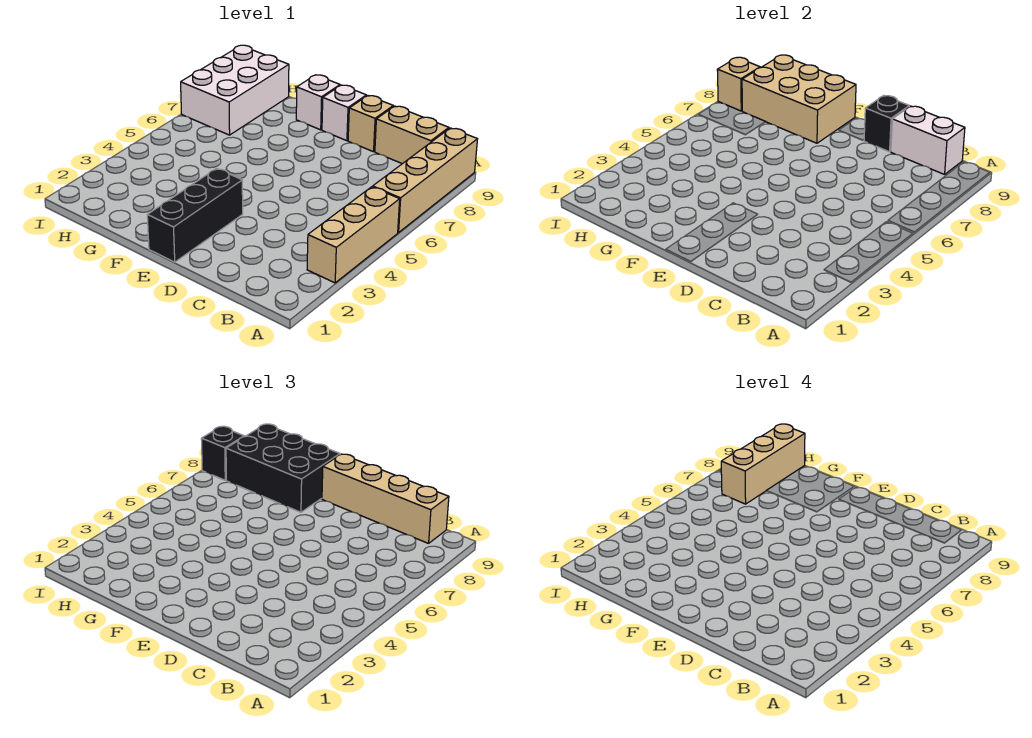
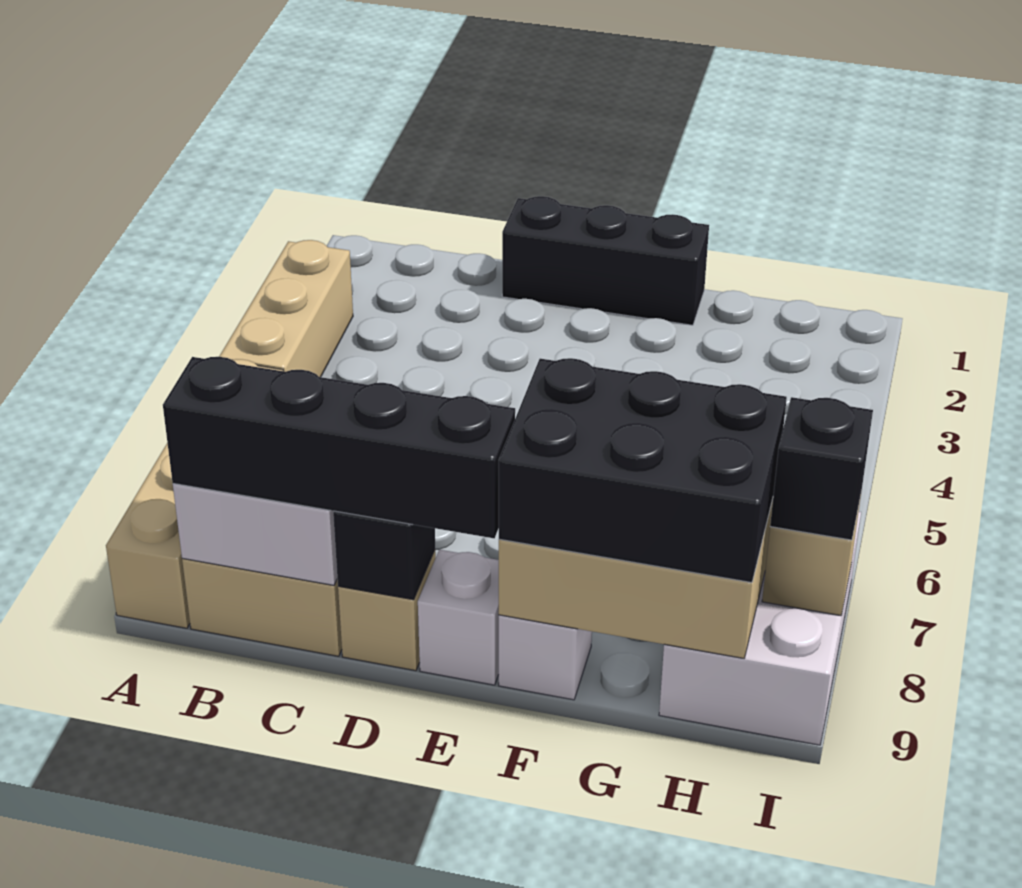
tan brick B9:E9 level 3 -> black brick B9:E9 level 3
black brick E1:E3 level 1 -> black brick D1:F1 level 1
tan brick H7:H9 level 4 -> none

